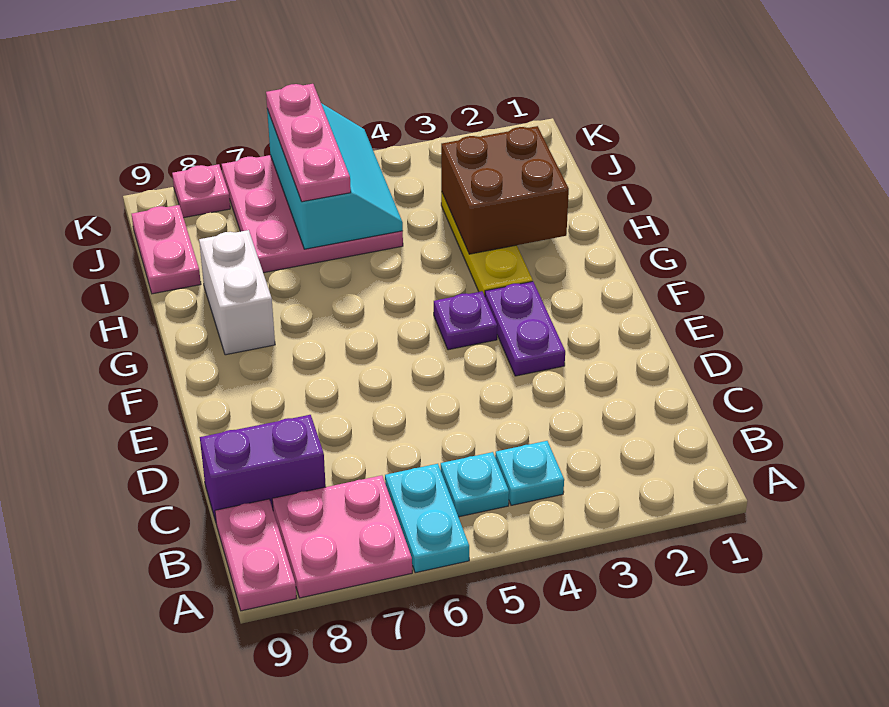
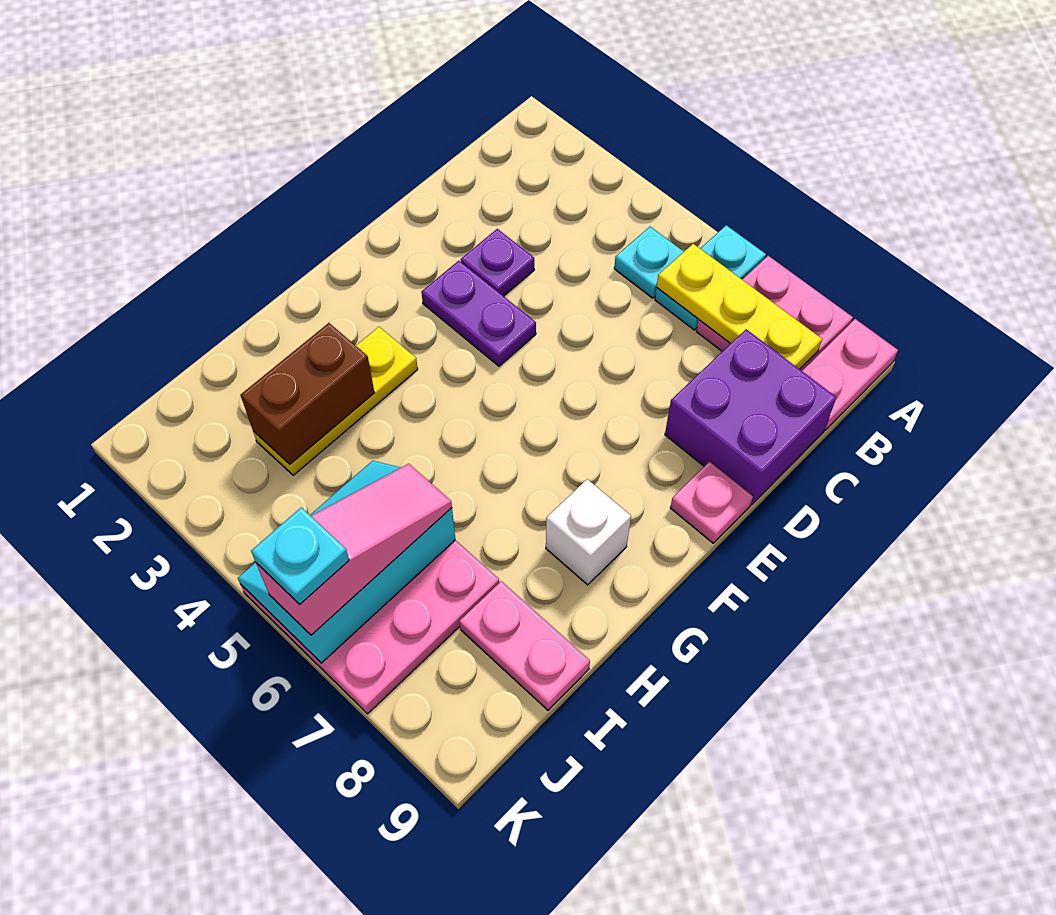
cyan plate B4 level 1 -> cyan plate K6 level 4
none -> yellow plate B6:B8 level 2
purple brick C8:C9 level 1 -> purple brick C8:D9 level 1
purple plate E3:F3 level 1 -> purple plate E3:E4 level 1
purple plate F4 level 1 -> purple plate D3 level 1
white brick G8:H8 level 1 -> white brick G8 level 1
brown brick H2:I3 level 2 -> brown brick H3:I3 level 2
pink plate I6:K6 level 3 -> pink slope I6:K6 level 3 top K
pink plate I9:J9 level 1 -> pink plate I8:I9 level 1
pink plate K8 level 1 -> pink plate E9 level 1

